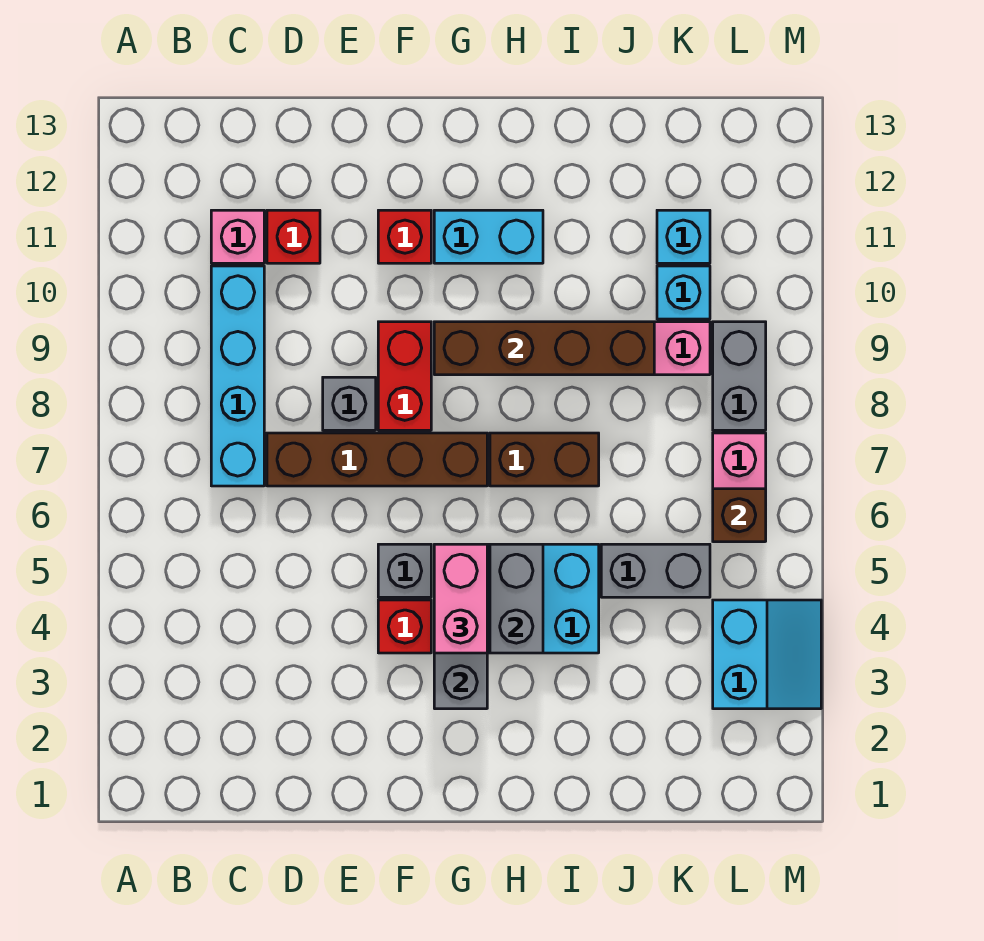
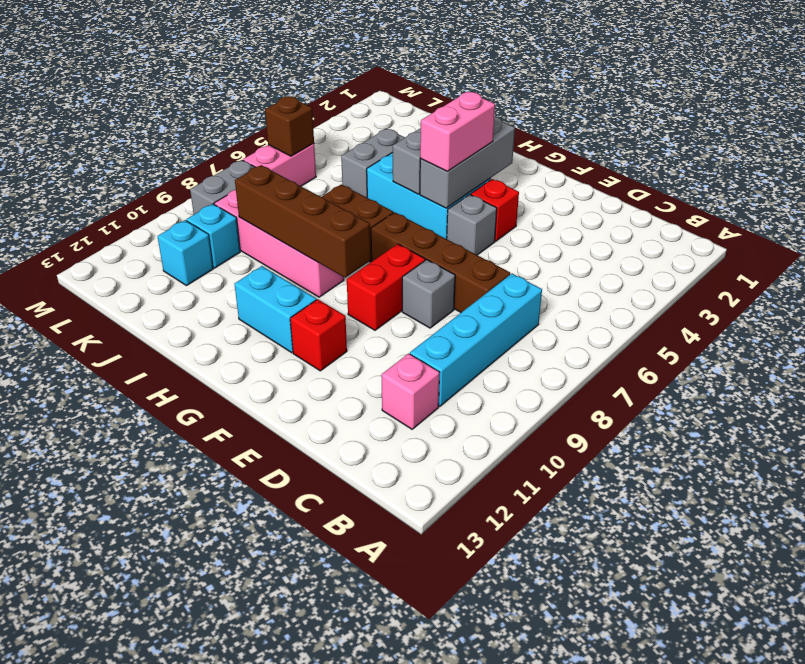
red brick D11 level 1 -> none
grey brick J5:K5 level 1 -> grey brick J4:J5 level 1
cyan slope L3:M4 level 1 top L -> none

